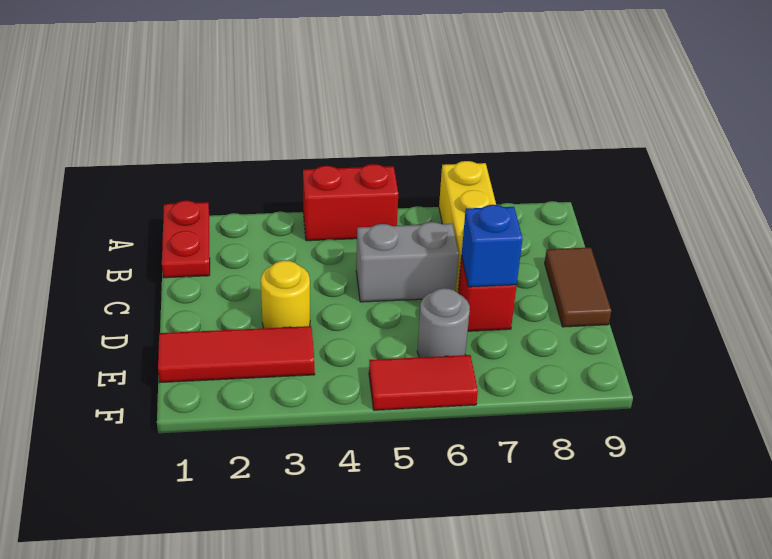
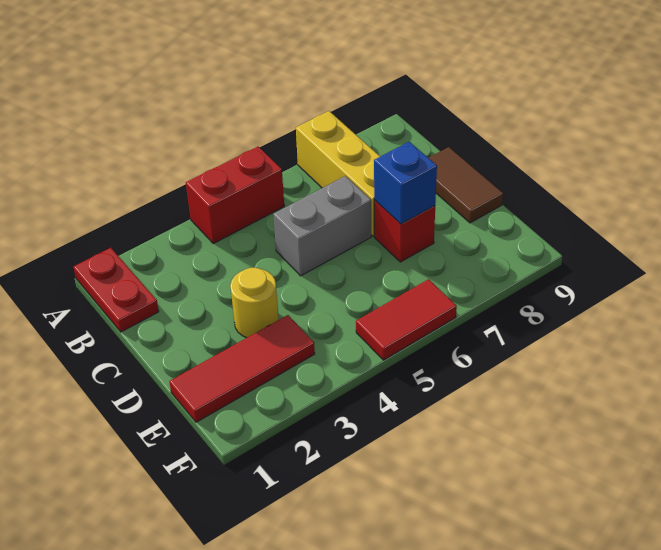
grey round brick E6 level 1 -> none

